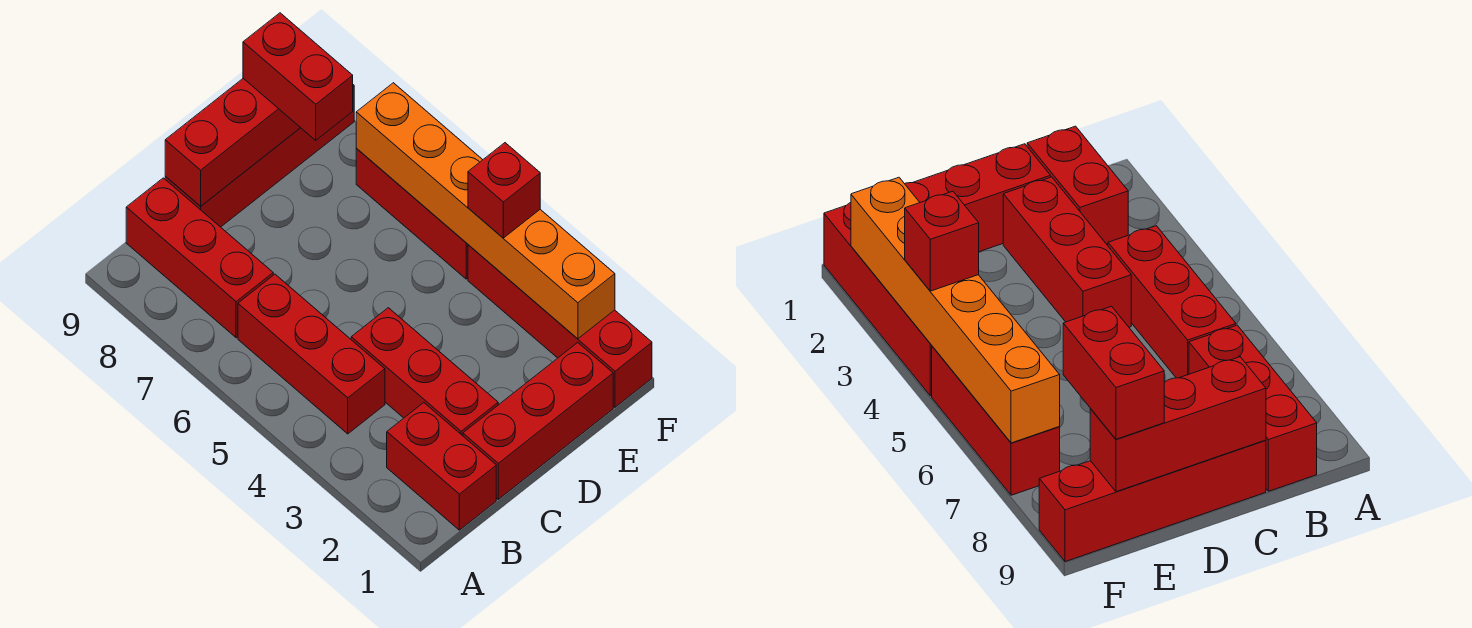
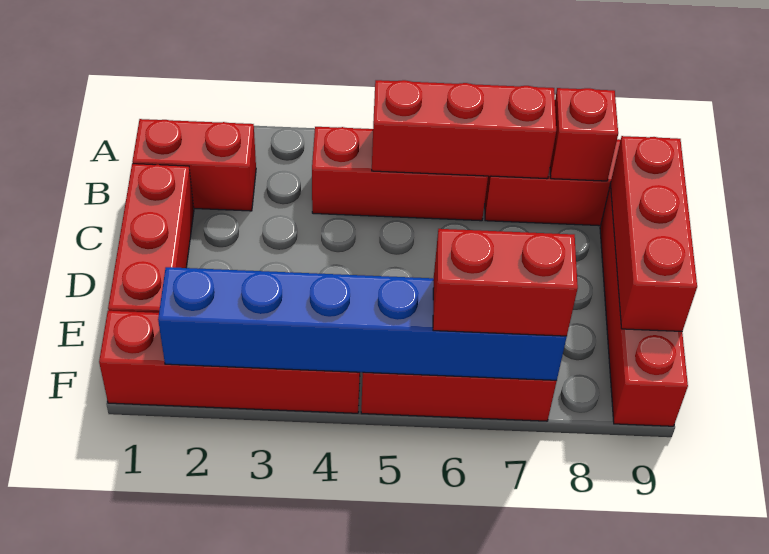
red brick C2:C4 level 1 -> red brick B5:B7 level 2
red brick E8:E9 level 3 -> red brick F6:F7 level 3
orange brick F2:F7 level 2 -> blue brick F2:F7 level 2
red brick F4 level 3 -> red brick B8 level 2

